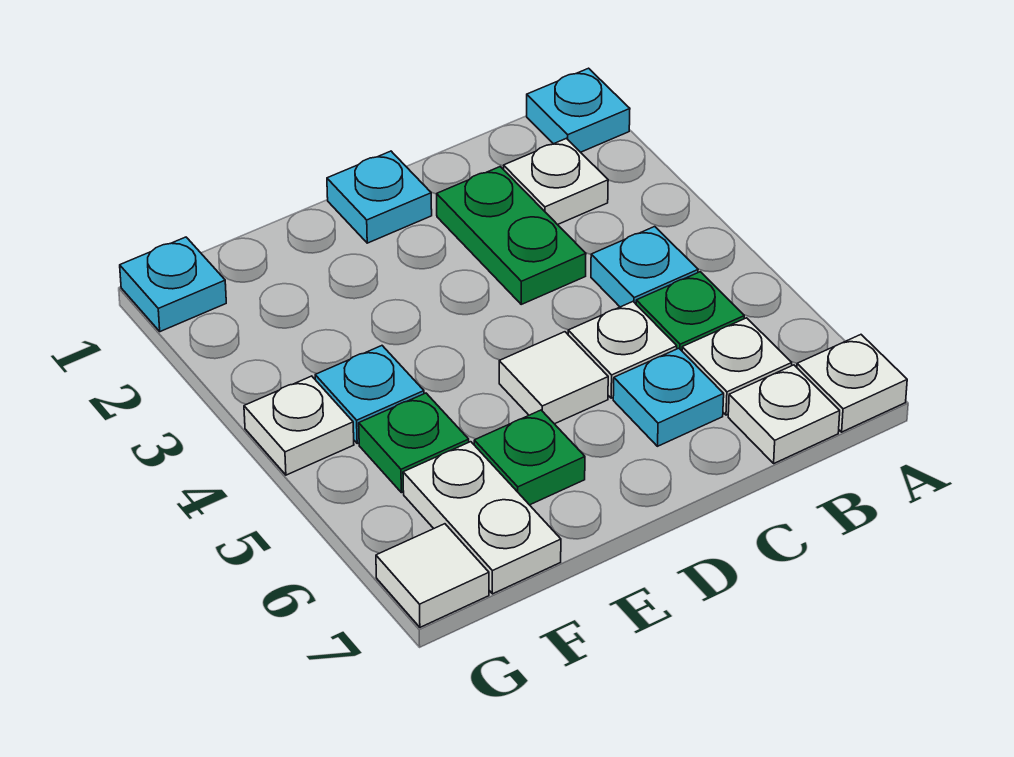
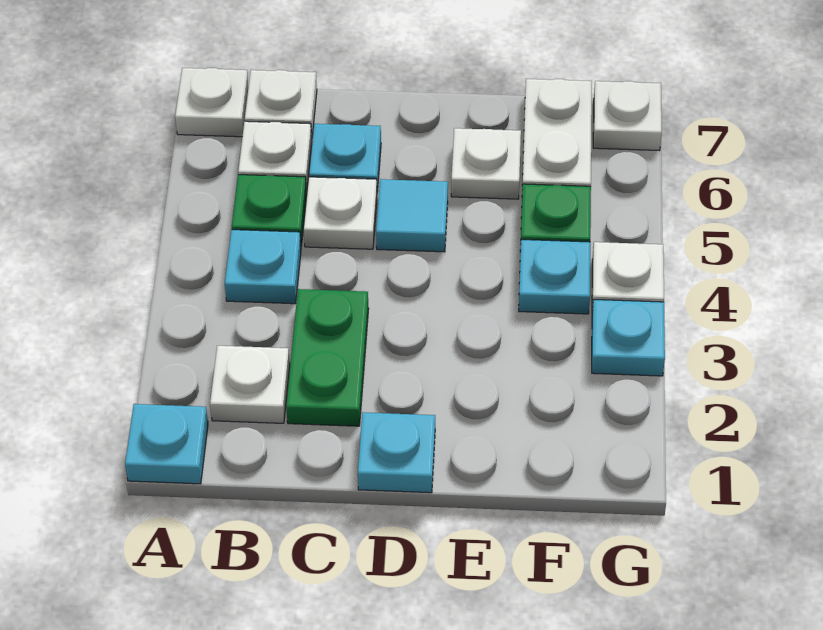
white tile D5 level 1 -> cyan tile D5 level 1
green plate E6 level 1 -> white plate E6 level 1
cyan plate G1 level 1 -> cyan plate G3 level 1
white tile G7 level 1 -> white plate G7 level 1

